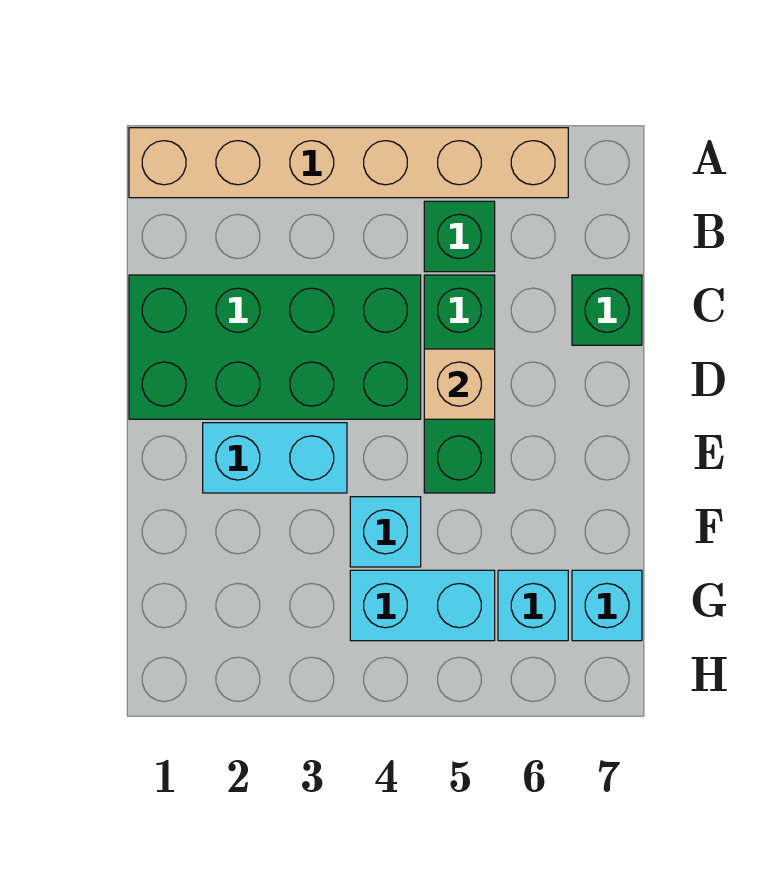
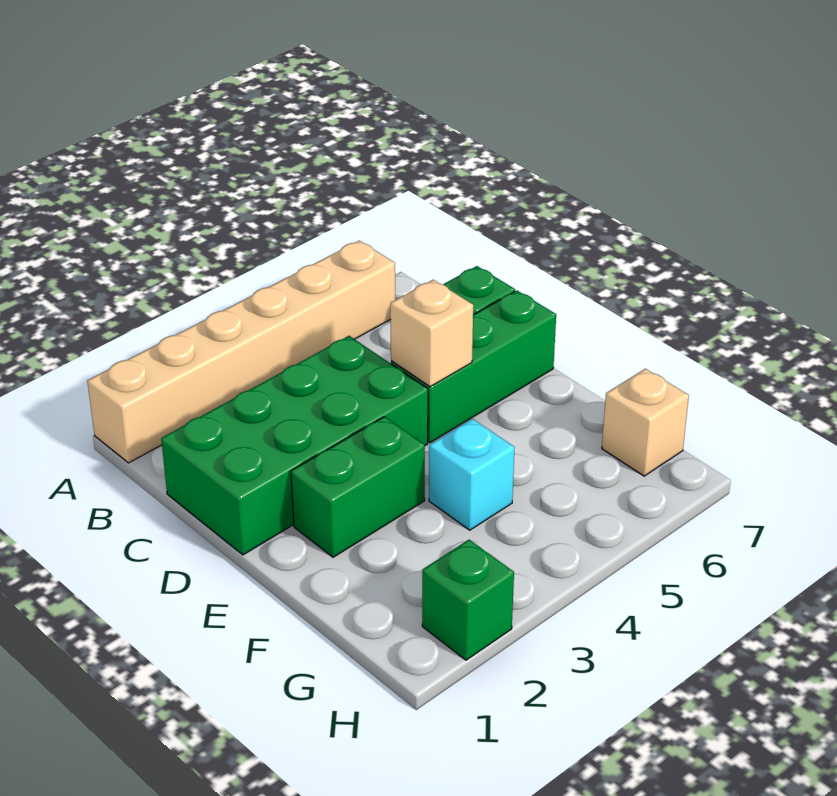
green brick B5 level 1 -> green brick H2 level 1
green brick C5:E5 level 1 -> green brick D5:D7 level 1
cyan brick E2:E3 level 1 -> green brick E2:E3 level 1
cyan brick G4:G5 level 1 -> none
cyan brick G6 level 1 -> none
cyan brick G7 level 1 -> tan brick G7 level 1

